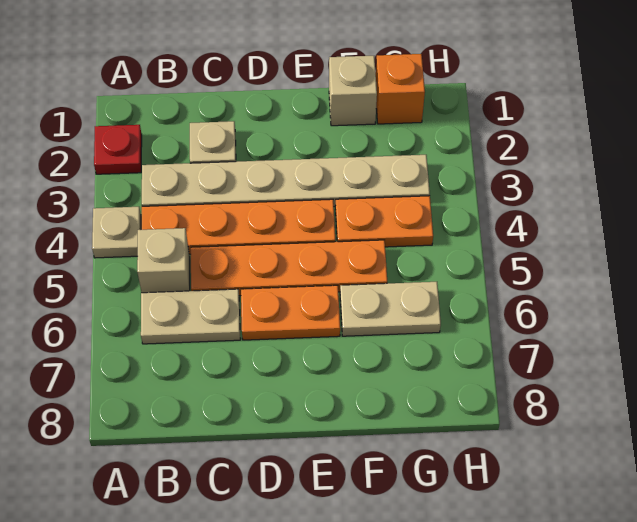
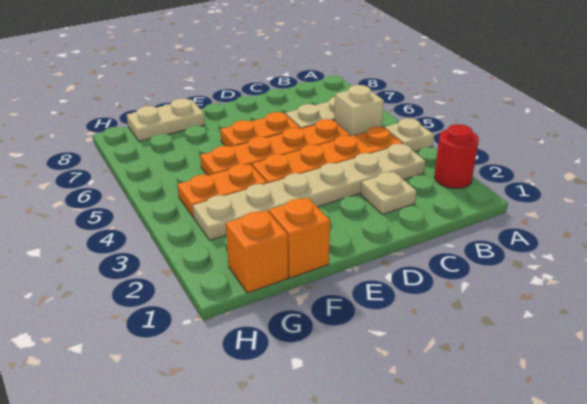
red plate A2 level 1 -> red round brick A2 level 1
tan brick F1 level 1 -> orange brick F1 level 1
tan plate F6:G6 level 1 -> tan plate F8:G8 level 1

